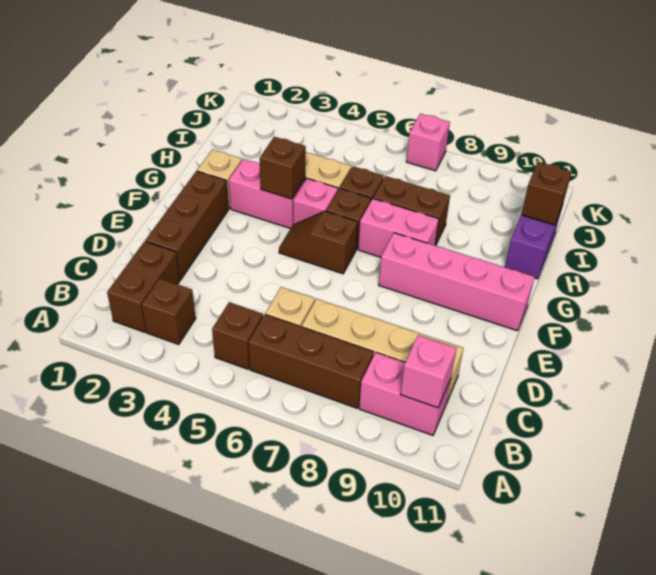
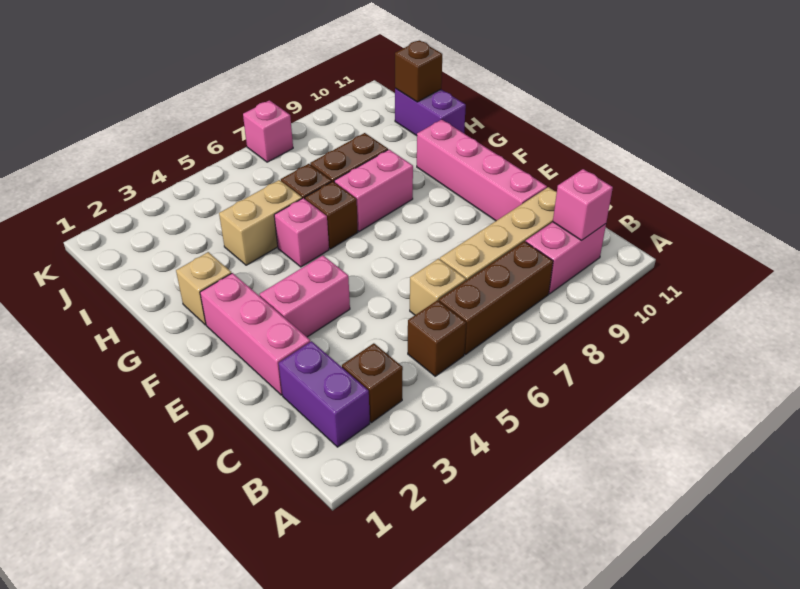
brown brick B2:C2 level 1 -> purple brick B2:C2 level 1
brown brick D2:F2 level 1 -> pink brick D2:F2 level 1
brown slope F5:F6 level 1 top 6 -> none
pink brick F8:F11 level 1 -> pink brick D10:G10 level 1
pink brick G3:G4 level 1 -> pink brick E3:E4 level 1
brown brick G4 level 2 -> none

